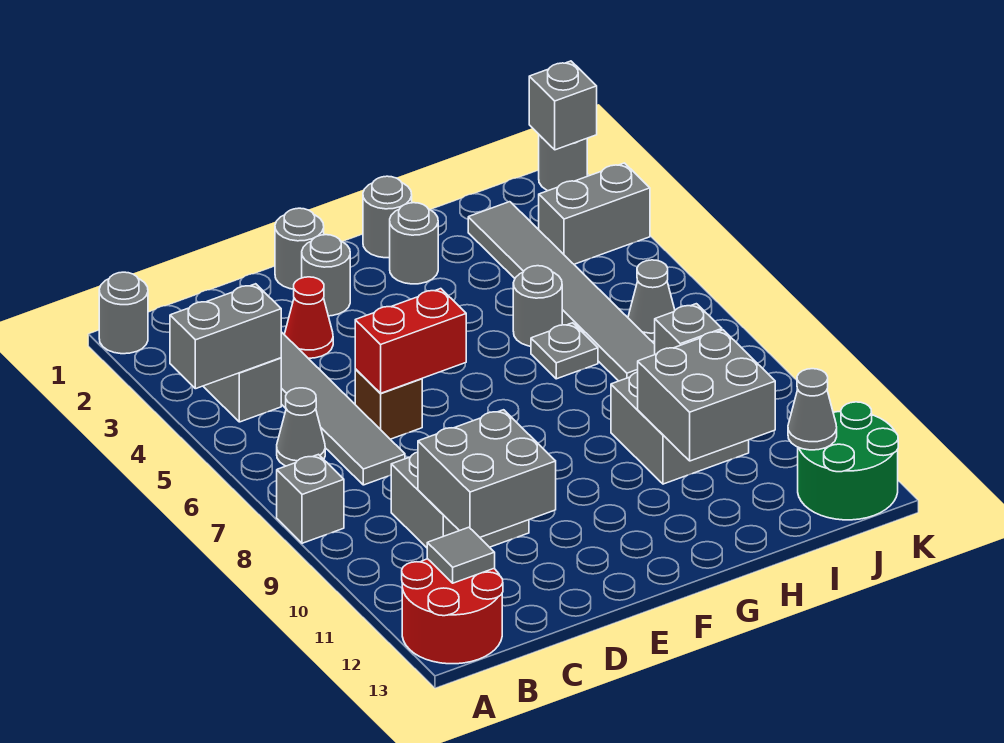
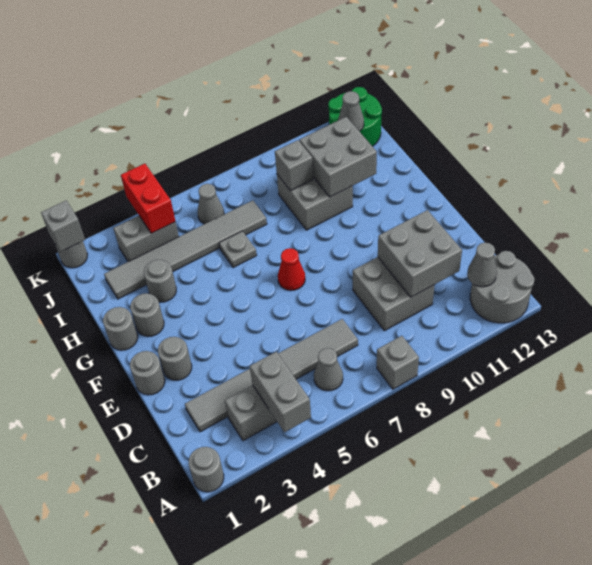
red round brick A12:B13 level 1 -> grey round brick A12:B13 level 1
grey tile B12 level 2 -> grey cone B12 level 2
red cone D3 level 1 -> red cone F7 level 1
brown brick D6 level 1 -> none
red brick D6:E6 level 2 -> red brick J4:K4 level 2
grey round brick H5 level 1 -> grey round brick H3 level 1
grey brick J3:K3 level 1 -> grey brick J3:J4 level 1

